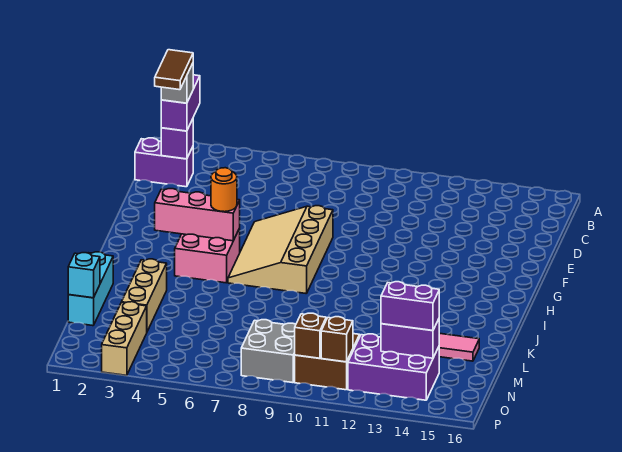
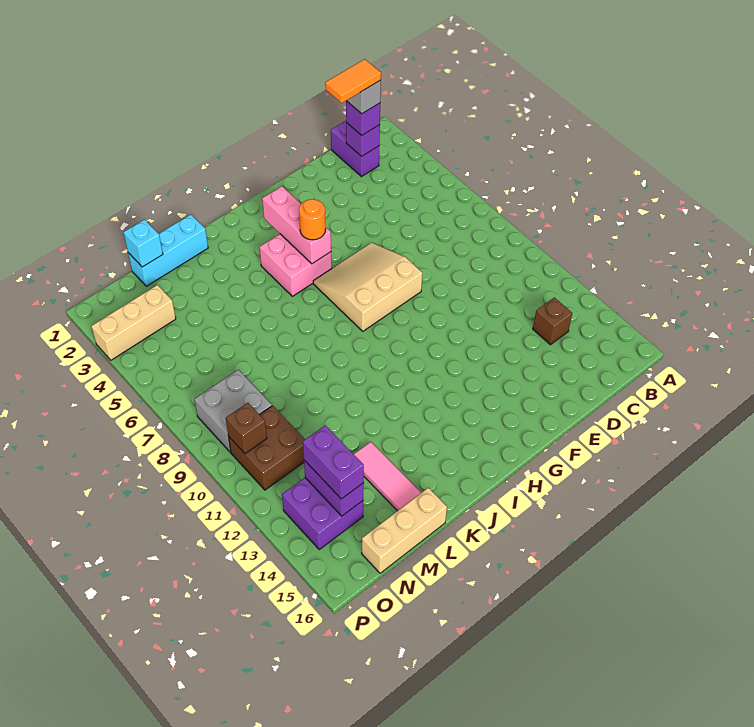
purple brick B2:C2 level 3 -> purple brick C2 level 3
brown tile C2:D2 level 5 -> orange tile C2:D2 level 5
tan slope F6:I8 level 1 top 8 -> tan slope F6:H8 level 1 top 8
tan brick K3:M3 level 1 -> tan brick L16:N16 level 1
purple brick N12:O14 level 1 -> purple brick N13:O14 level 1
brown brick O11 level 2 -> brown brick C13 level 1

